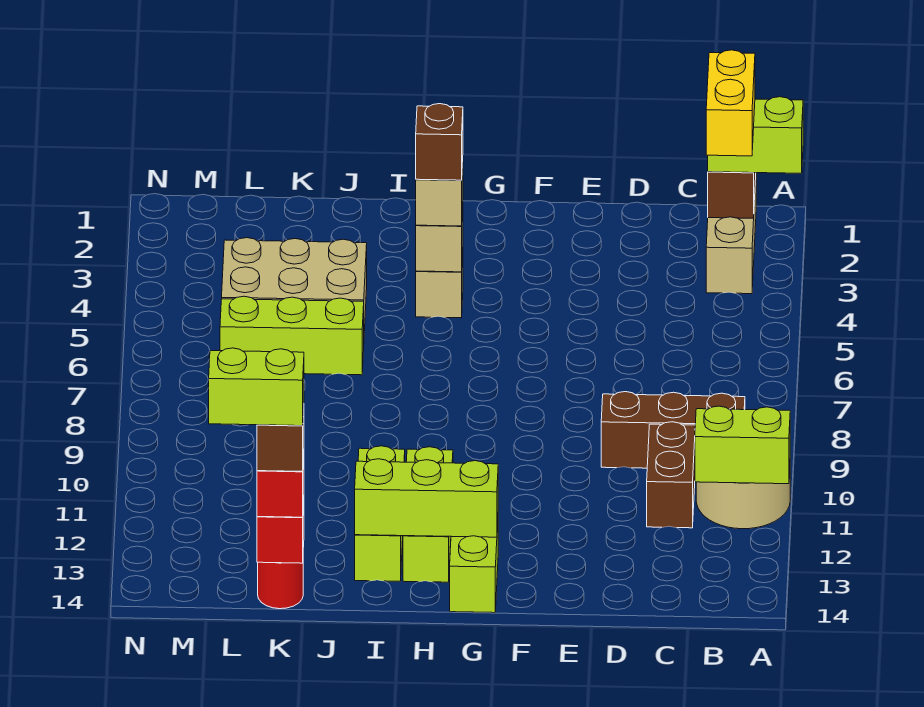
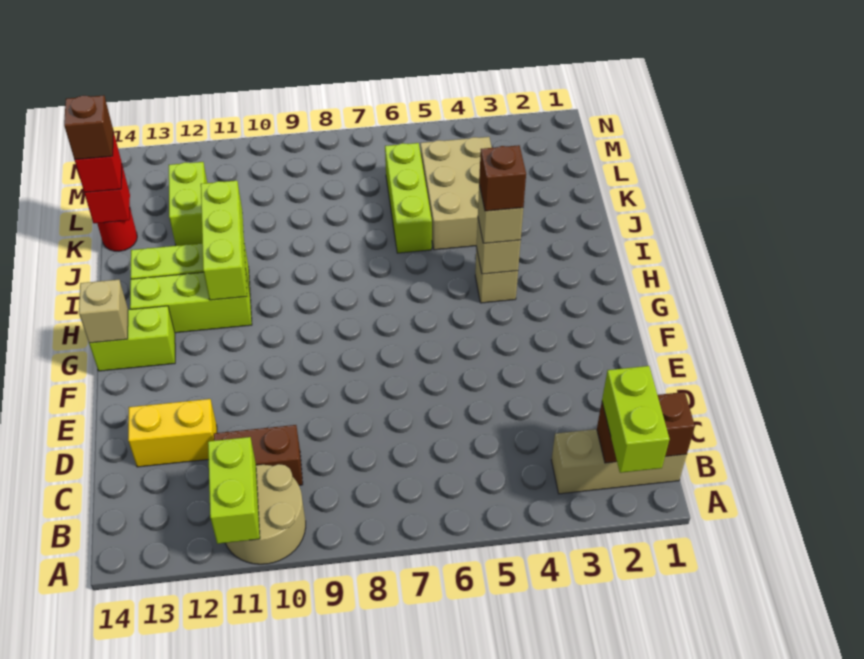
yellow brick B2:B3 level 4 -> yellow brick D12:D13 level 1
brown brick B9:D9 level 1 -> none
lime brick G13:I13 level 2 -> lime brick H11:J11 level 2
none -> tan brick G14 level 2
lime brick K14:L14 level 5 -> lime brick K12:L12 level 1

